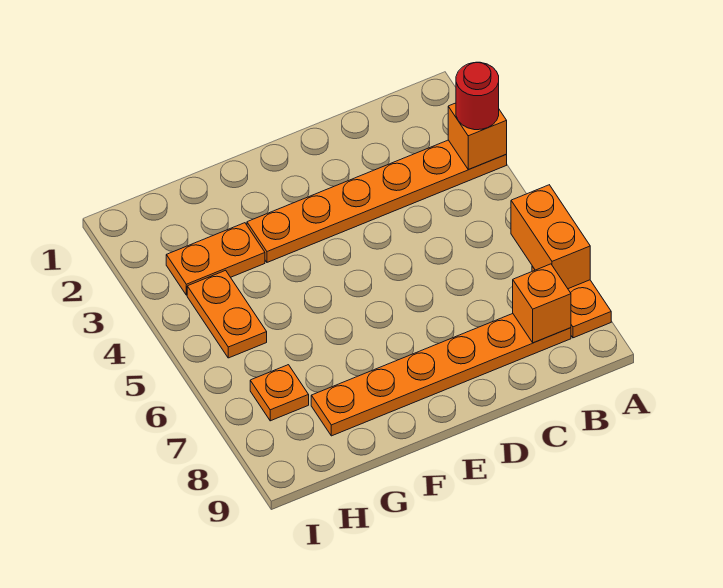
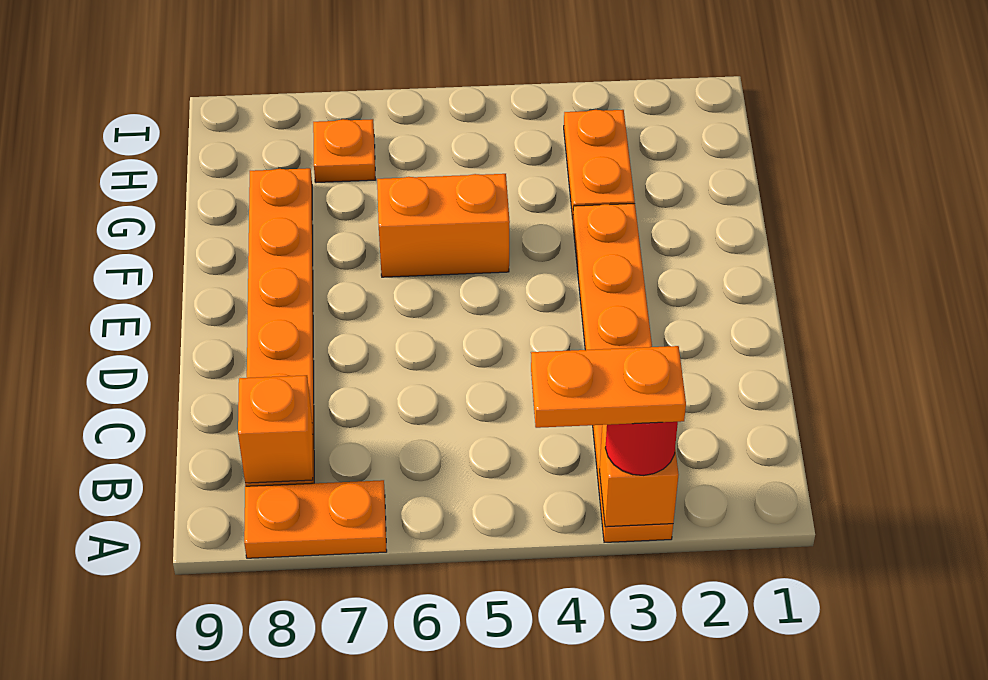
orange brick A6:A7 level 2 -> orange brick F5:F6 level 1
orange plate H4:H5 level 1 -> orange plate A3:A4 level 4

